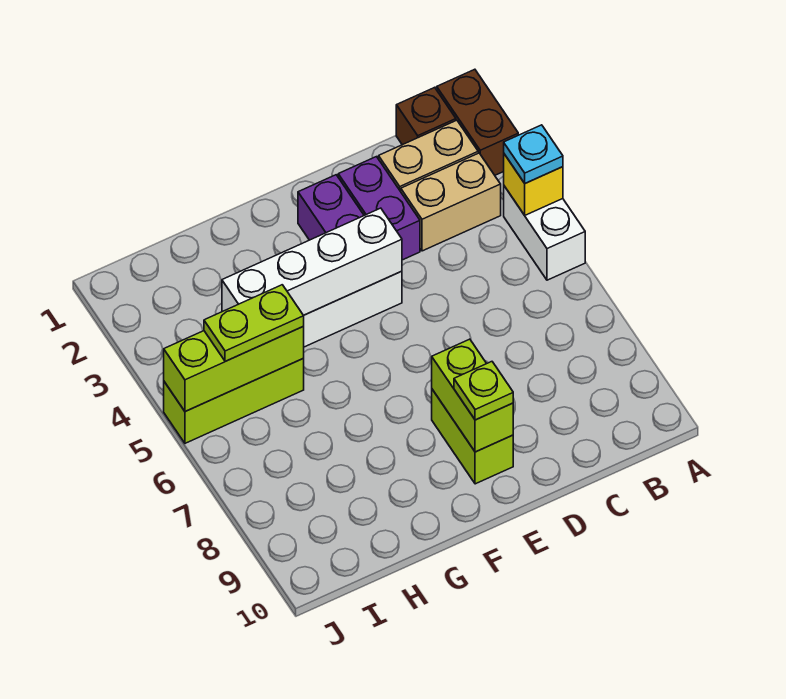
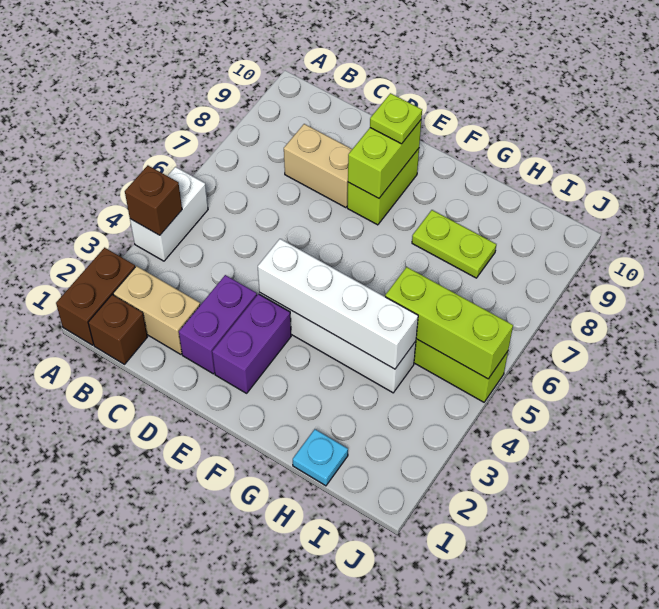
yellow brick A4 level 2 -> brown brick A4 level 2
cyan plate A4 level 3 -> cyan plate H1 level 1
tan brick B3:C3 level 1 -> tan brick C8:D8 level 1
lime plate H5:I5 level 3 -> lime plate G8:H8 level 1

